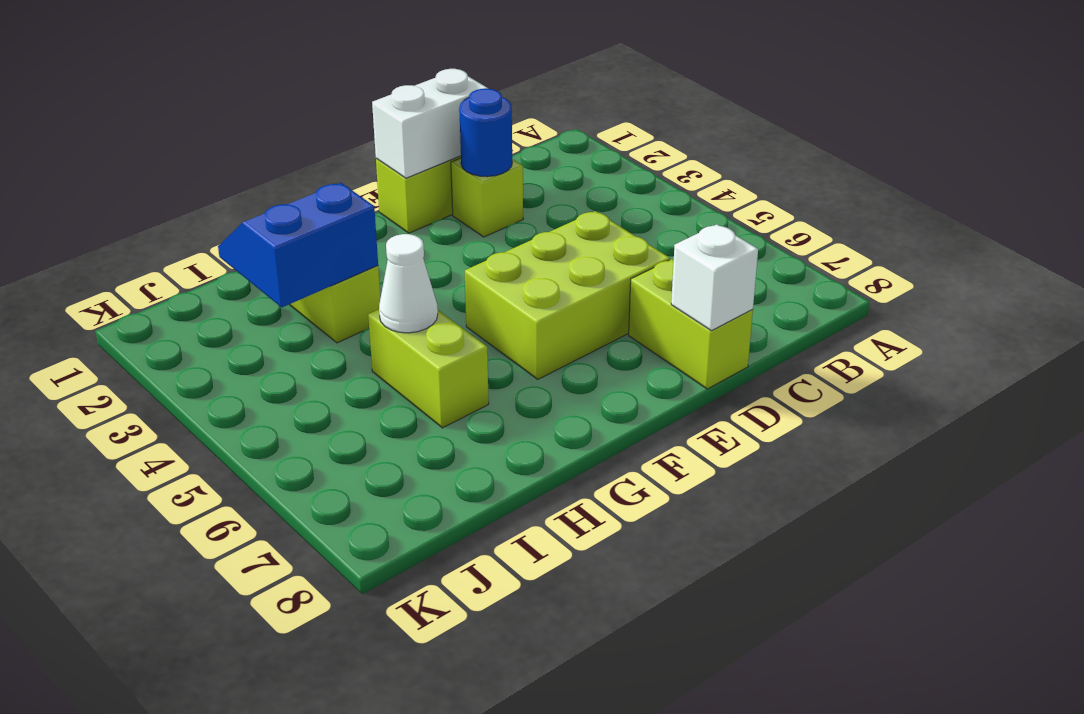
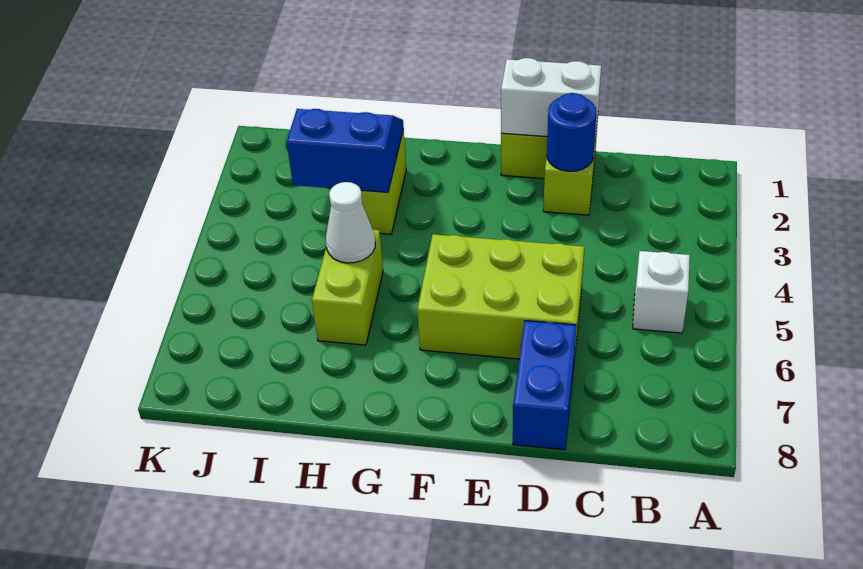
lime brick D7:D8 level 1 -> blue brick D7:D8 level 1
white brick D8 level 2 -> white brick B5 level 1

